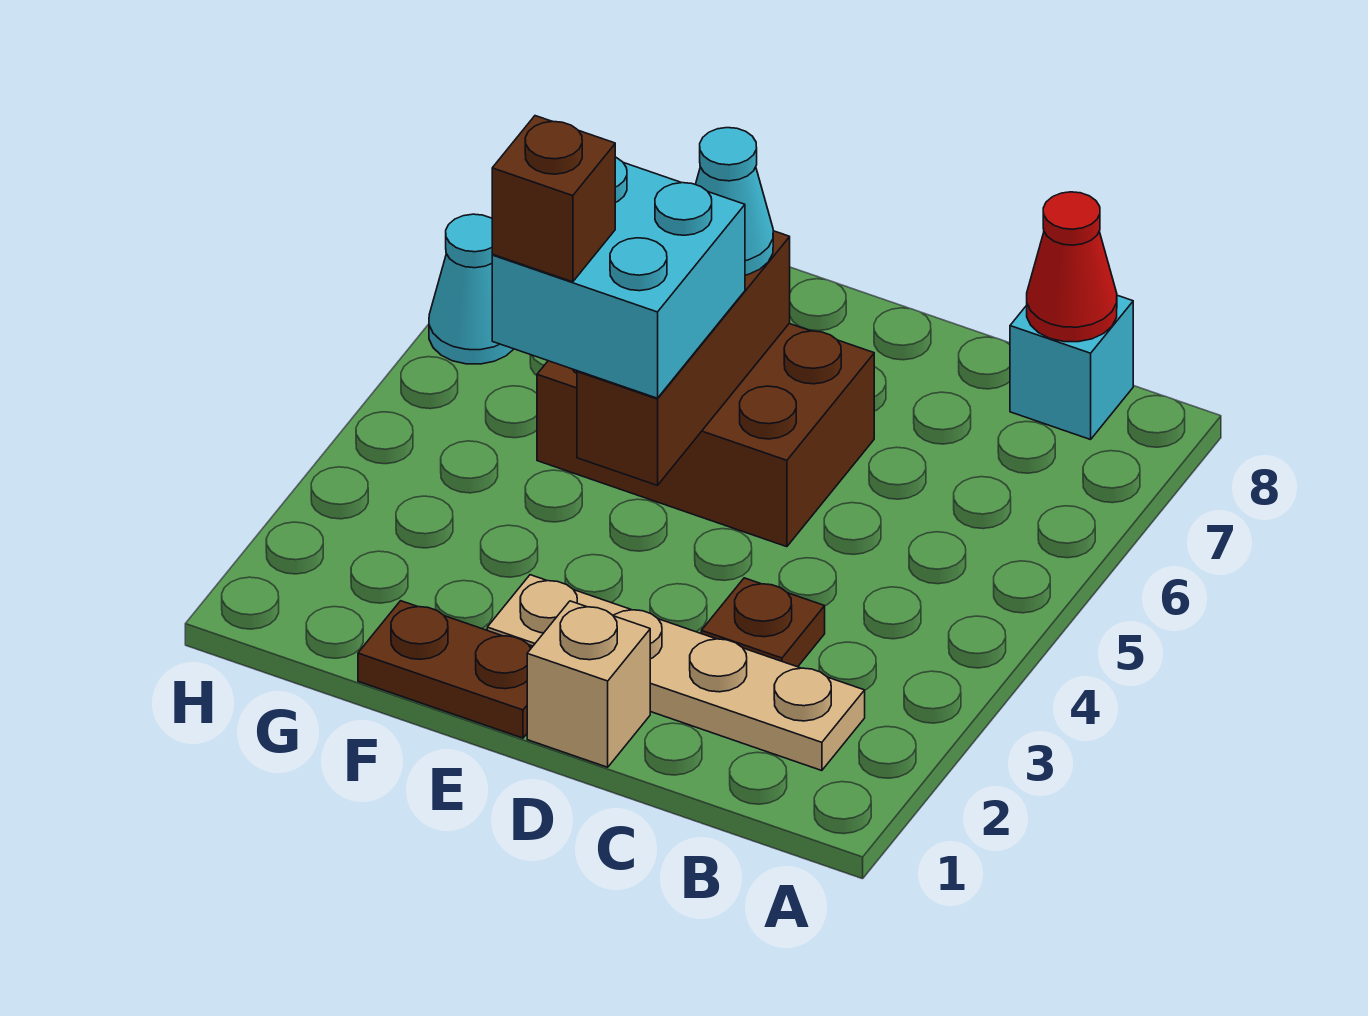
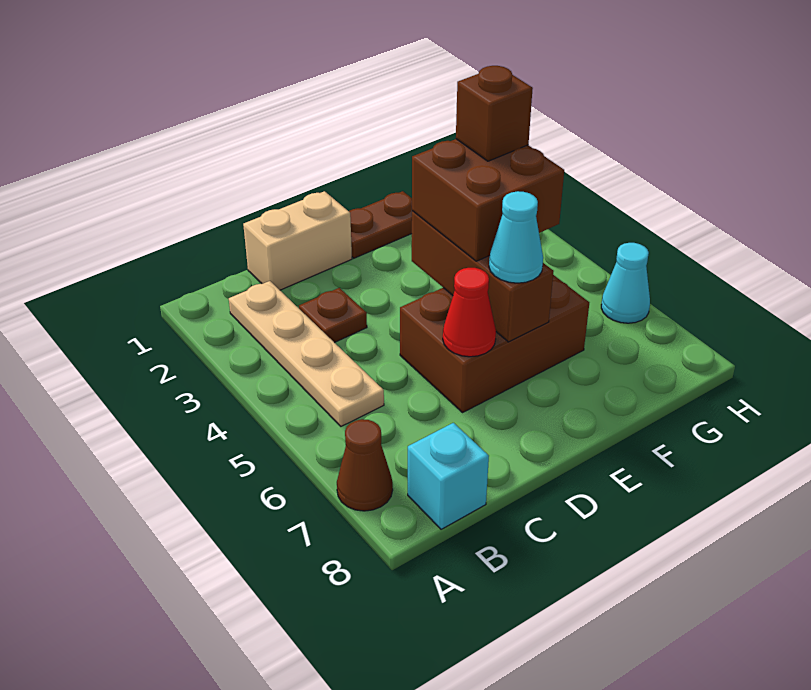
none -> brown cone A7 level 1
tan plate B2:E2 level 1 -> tan plate B2:B5 level 1
red cone B8 level 2 -> red cone D6 level 2
tan brick D1 level 1 -> tan brick C1:D1 level 1
cyan brick E4:F5 level 3 -> brown brick E4:F5 level 3

